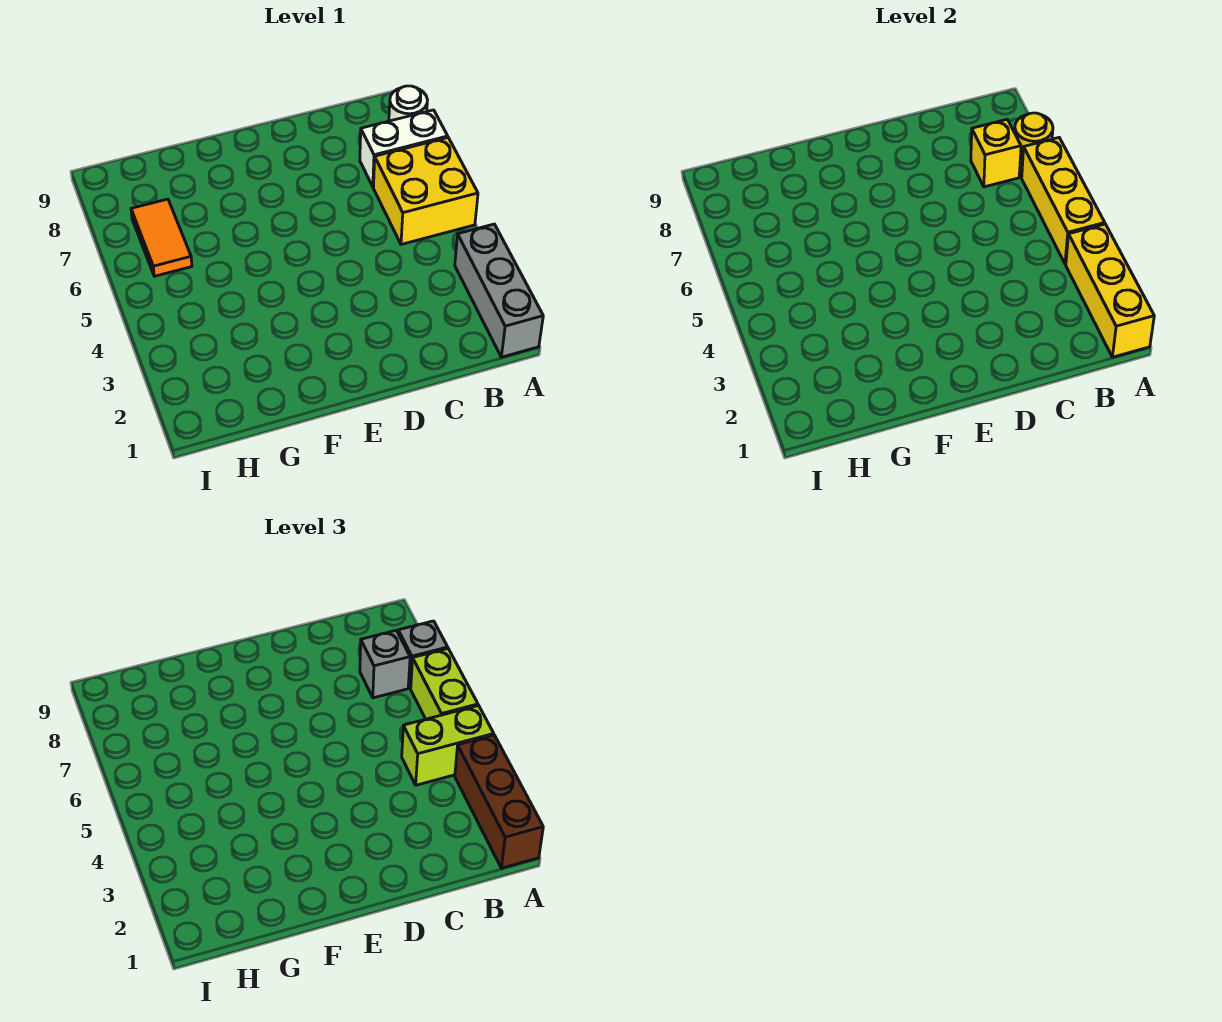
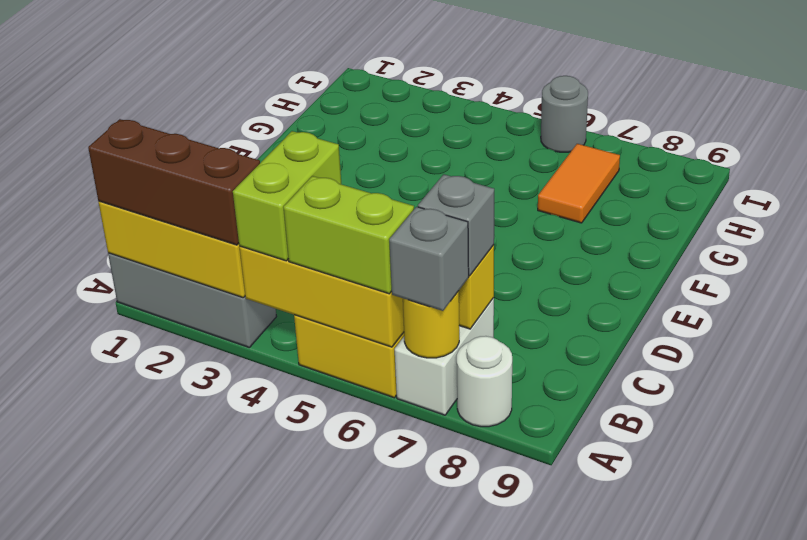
orange tile H6:H7 level 1 -> orange tile G7:H7 level 1
none -> grey round brick I6 level 1

